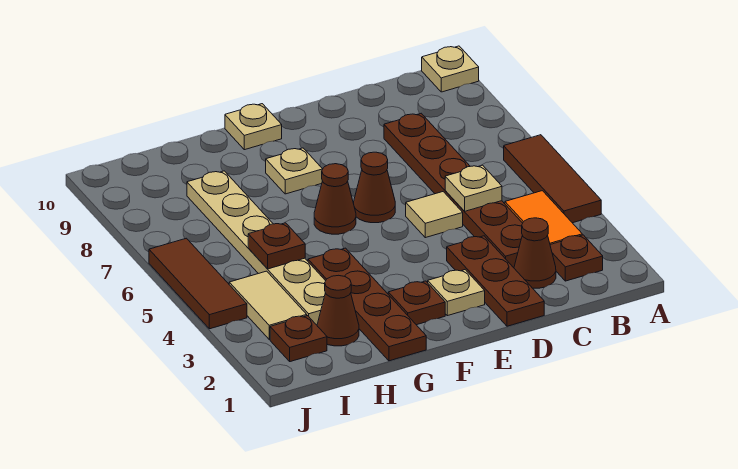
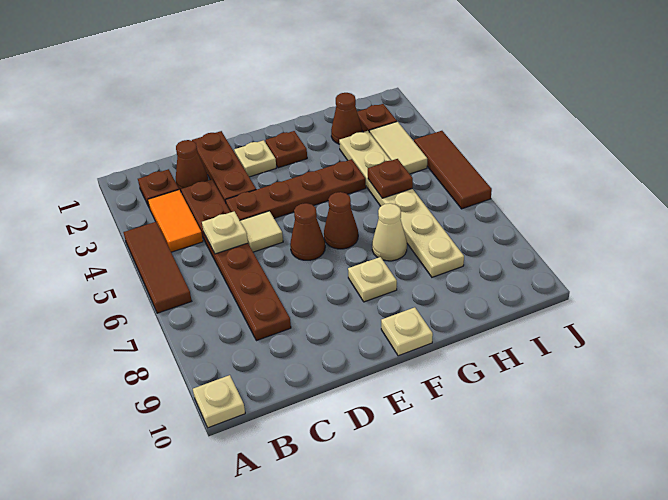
brown plate G1:G4 level 1 -> brown plate D4:G4 level 1
none -> tan cone G7 level 1

